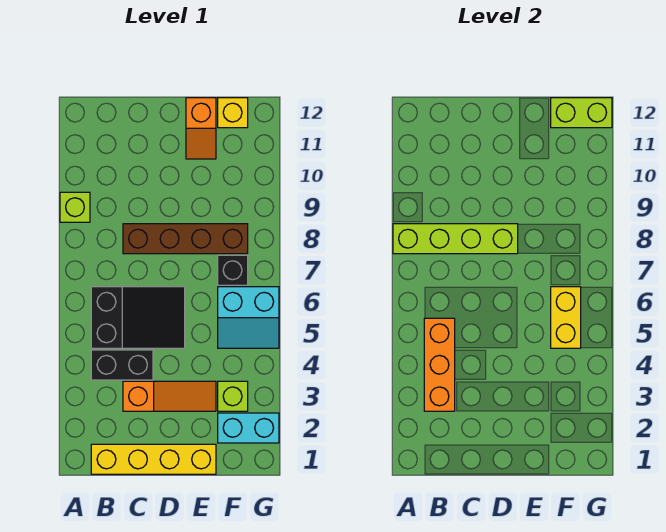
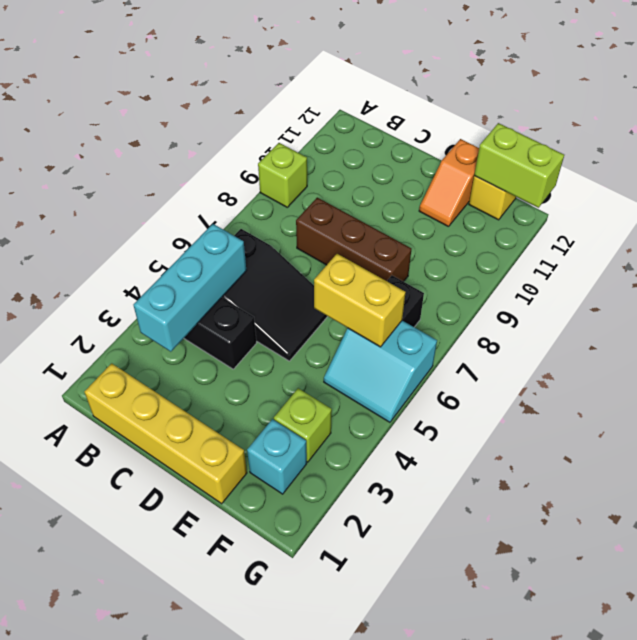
lime brick A8:D8 level 2 -> none
orange brick B3:B5 level 2 -> cyan brick B3:B5 level 2
orange slope C3:E3 level 1 top C -> none
brown brick C8:F8 level 1 -> brown brick C8:E8 level 1
cyan brick F2:G2 level 1 -> cyan brick F2 level 1
yellow brick F5:F6 level 2 -> yellow brick E6:F6 level 2

